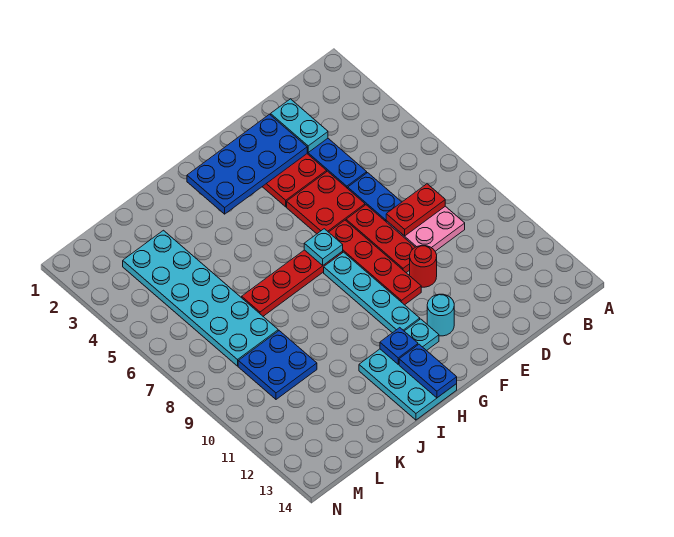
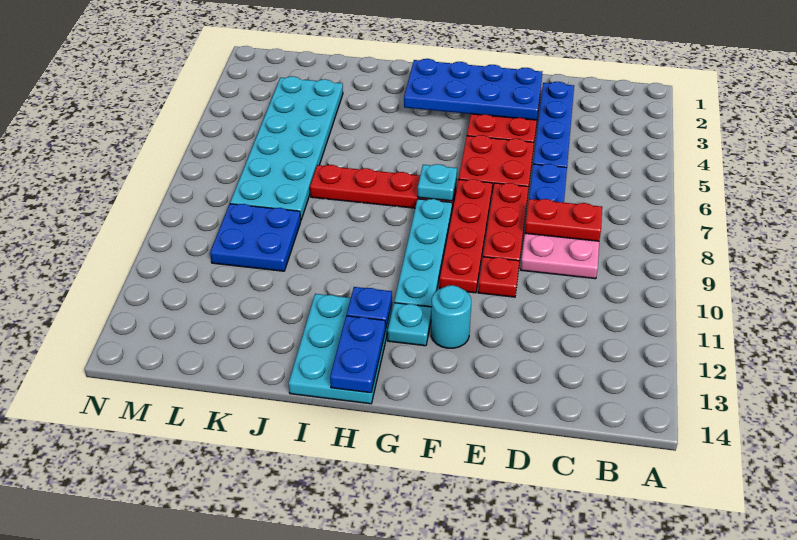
cyan plate D2:D3 level 2 -> none
red round brick E10 level 1 -> red plate E10 level 1

